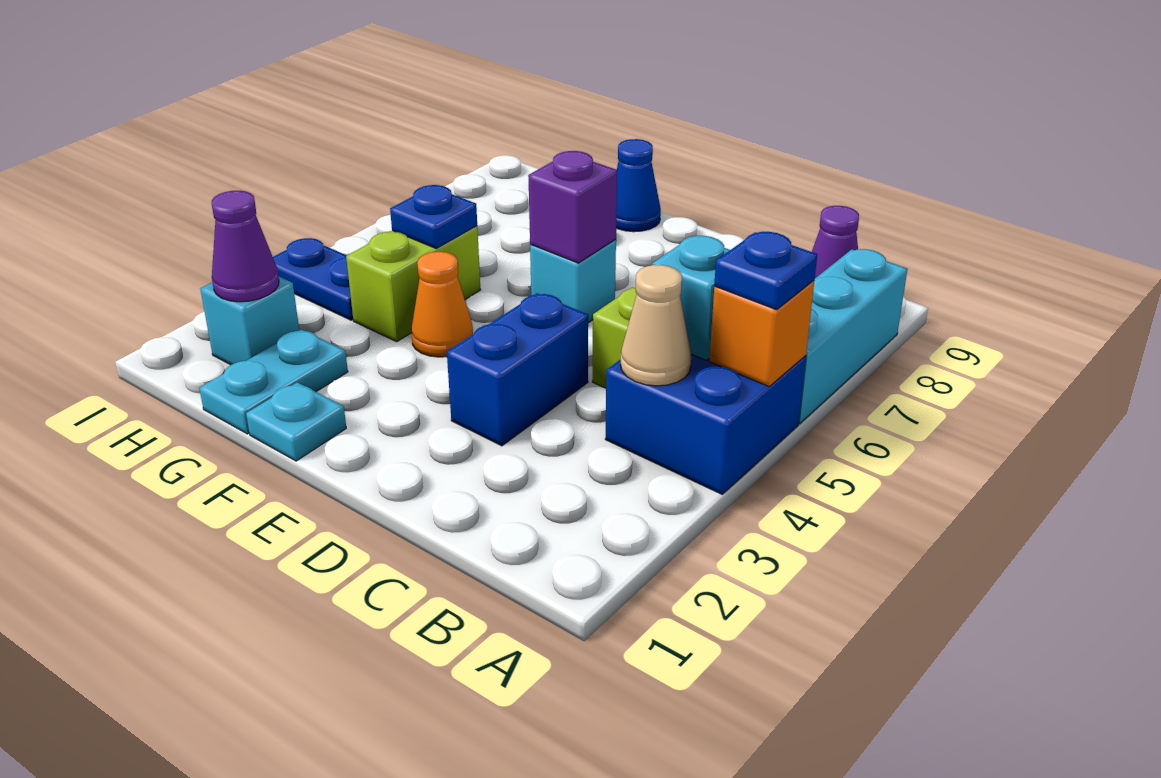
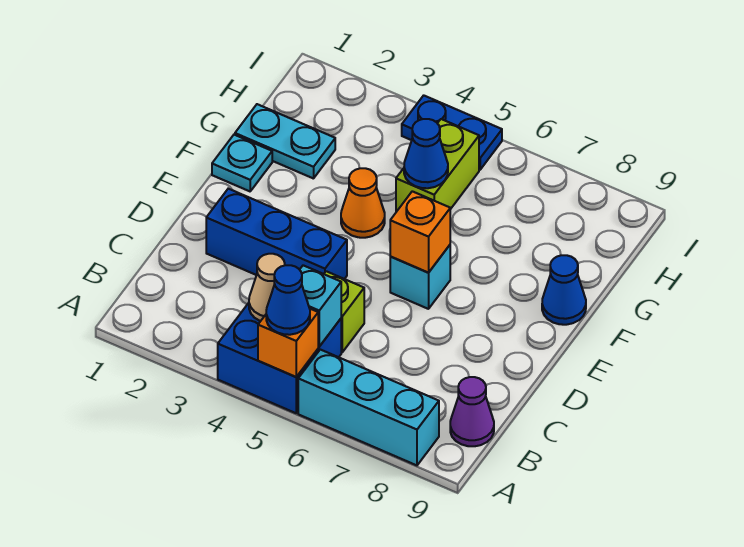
blue plate A5 level 3 -> blue cone A5 level 3
blue brick D3:D4 level 1 -> blue brick D2:D4 level 1
purple brick E6 level 2 -> orange brick E6 level 2
lime brick G4:G5 level 1 -> lime brick G5:H5 level 1
blue plate G5 level 2 -> blue cone G5 level 2
cyan brick H2 level 1 -> none
purple cone H2 level 2 -> none
blue plate H4:I4 level 1 -> blue plate I4:I5 level 1

